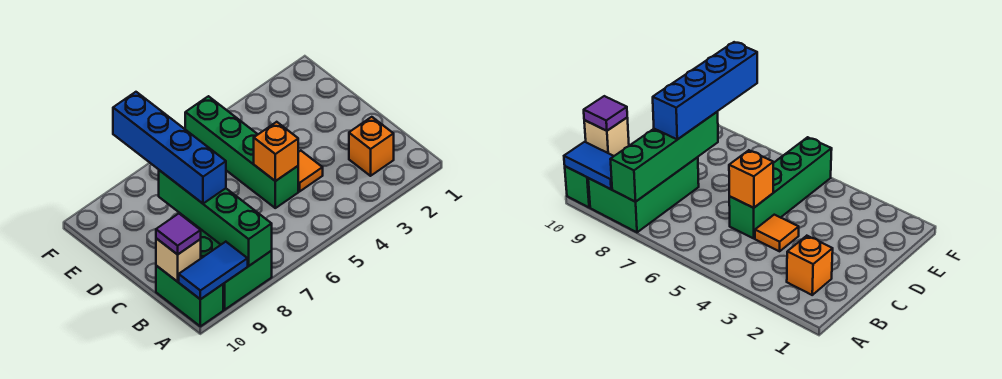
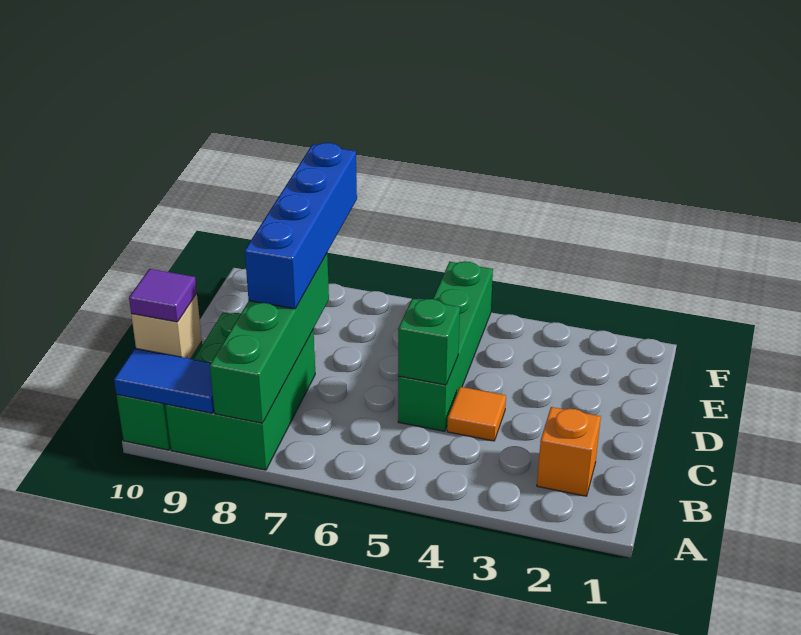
orange brick C5 level 2 -> green brick C5 level 2

